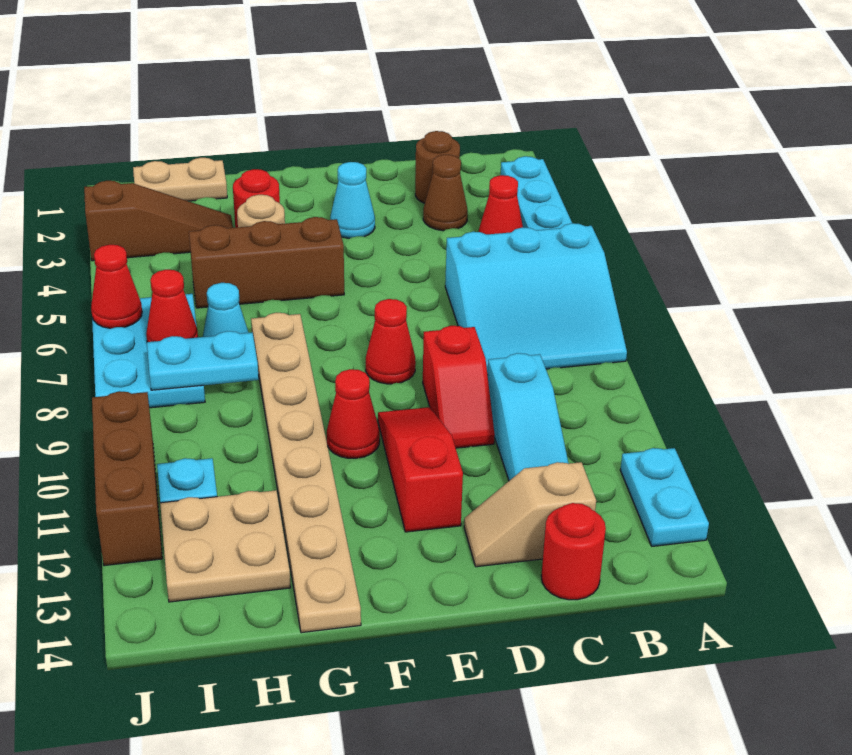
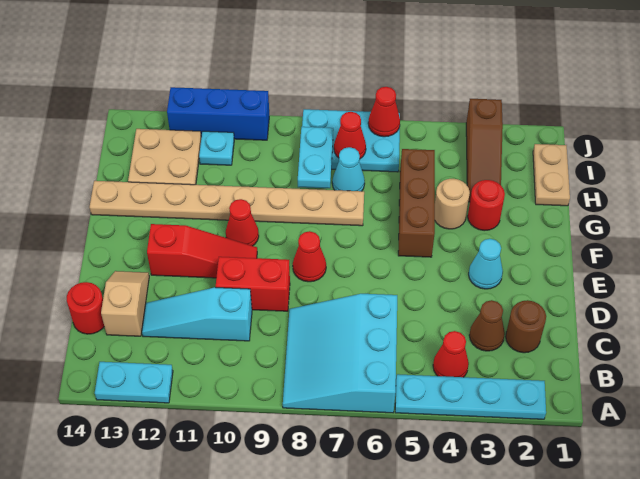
red slope D9:D10 level 1 top 9 -> red brick D9:D10 level 1
brown brick J10:J12 level 1 -> blue brick J10:J12 level 1

